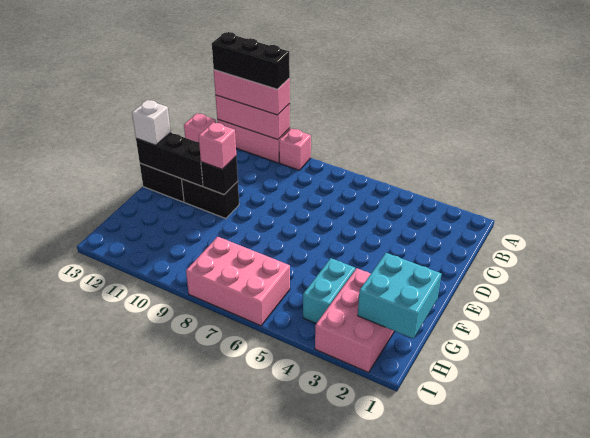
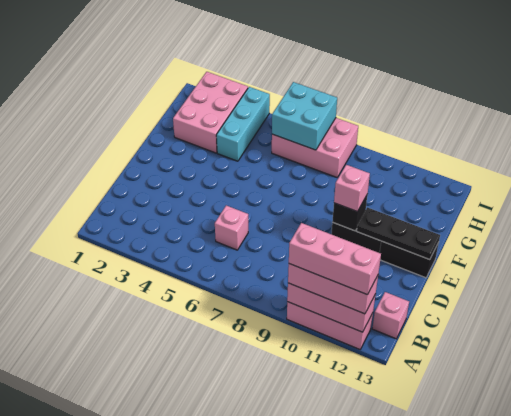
pink brick A9 level 1 -> pink brick C6 level 1
black brick A10:A12 level 4 -> pink brick A10:A12 level 4
black brick E11:E13 level 2 -> black plate E11:E13 level 2
white brick E13 level 3 -> none
cyan brick G1:H2 level 2 -> cyan brick H6:I7 level 2
cyan brick G4:H4 level 1 -> cyan brick G4:I4 level 1

